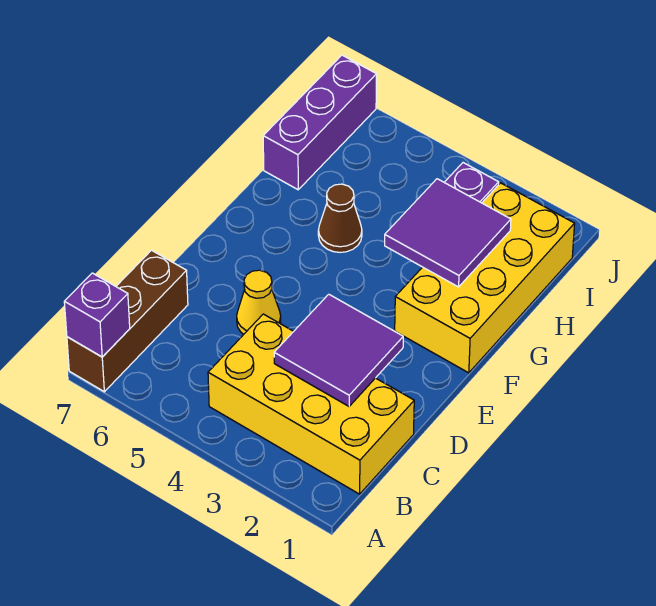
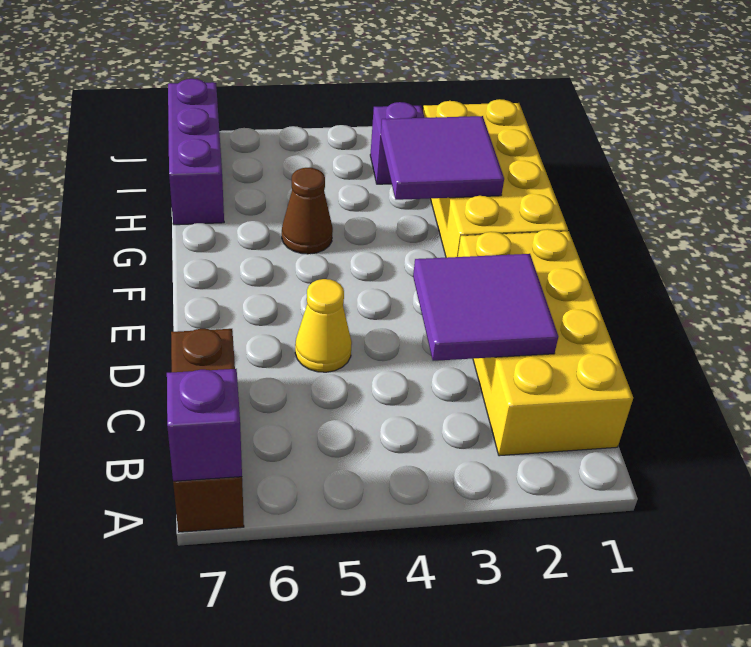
yellow brick B1:C4 level 1 -> yellow brick B1:E2 level 1

